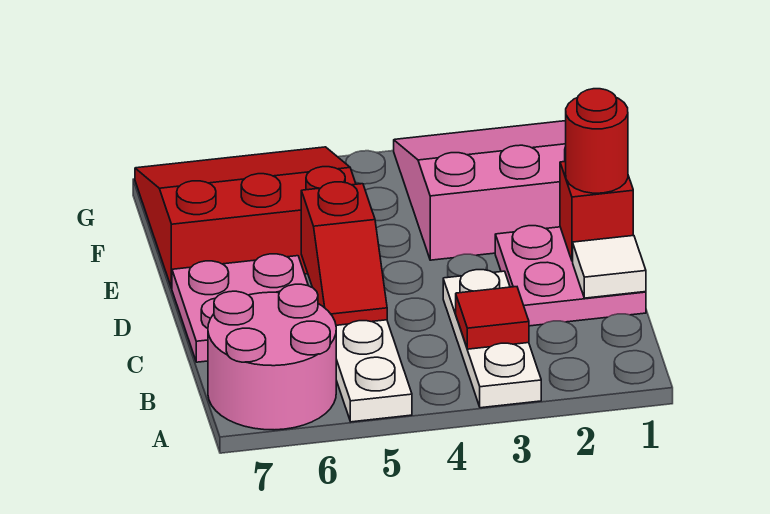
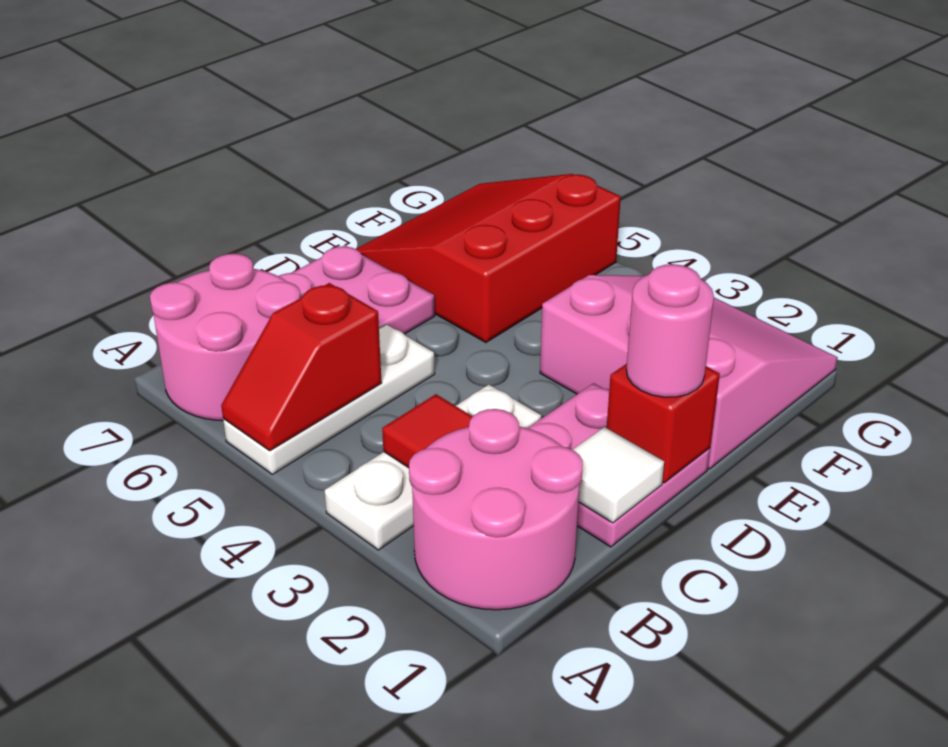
none -> pink round brick A1:B2 level 1
red slope C5:D5 level 2 top D -> red slope A5:B5 level 2 top B
red round brick D1 level 3 -> pink round brick D1 level 3
red slope E5:G7 level 1 top E -> red slope E5:G7 level 1 top 5

